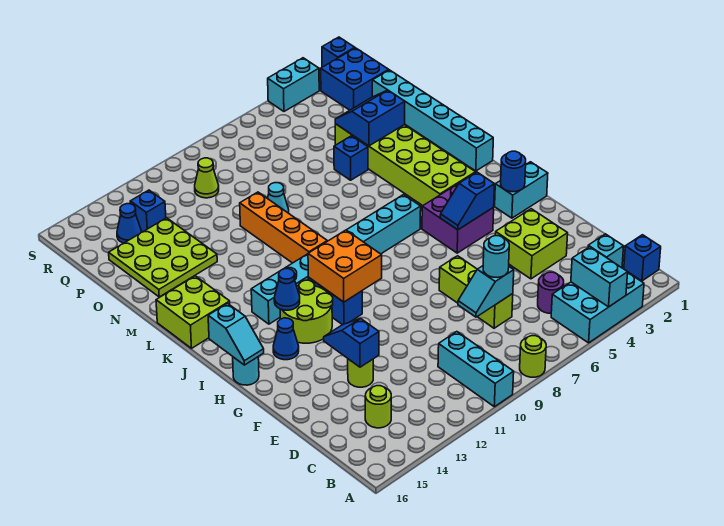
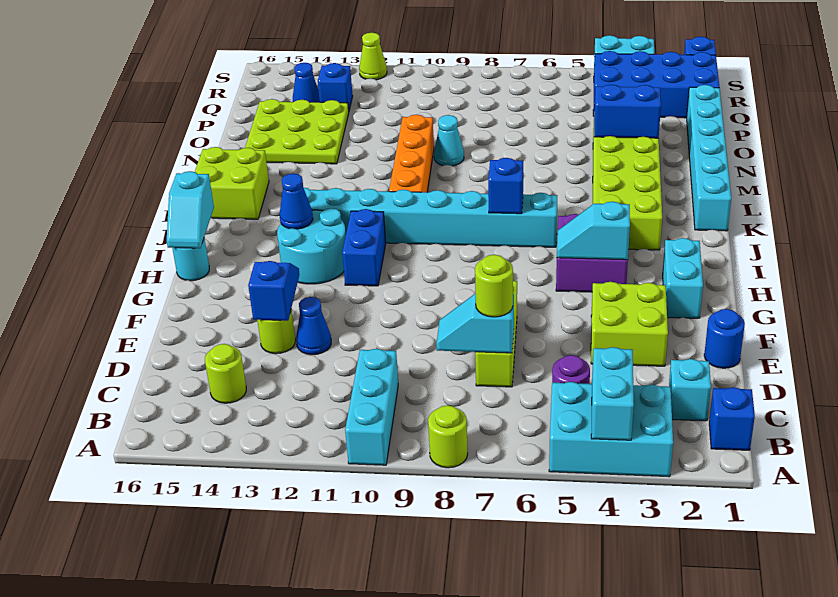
cyan round brick D7 level 3 -> lime round brick D7 level 3
cyan brick H1:H2 level 1 -> cyan brick G2:H2 level 1
blue round brick H2 level 2 -> blue round brick E1 level 1
blue slope H4:H5 level 2 top 4 -> cyan slope H4:H5 level 2 top 4
orange brick H10:I11 level 2 -> none
lime round brick H12:I13 level 1 -> cyan round brick H12:I13 level 1
blue cone H14 level 1 -> blue cone E12 level 1
blue brick N5 level 1 -> blue brick J7 level 2
blue brick Q1:R2 level 1 -> blue brick Q1:R4 level 1
lime cone Q10 level 1 -> lime cone S12 level 1

